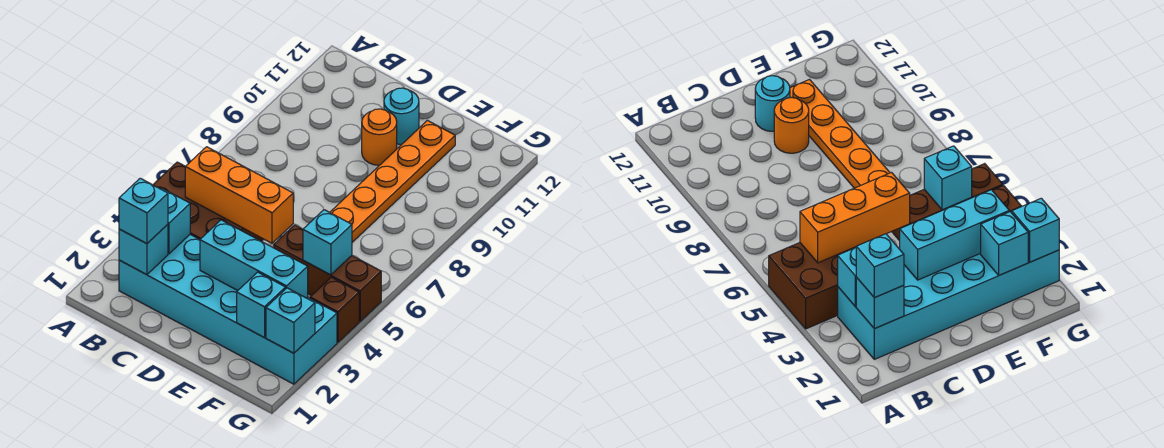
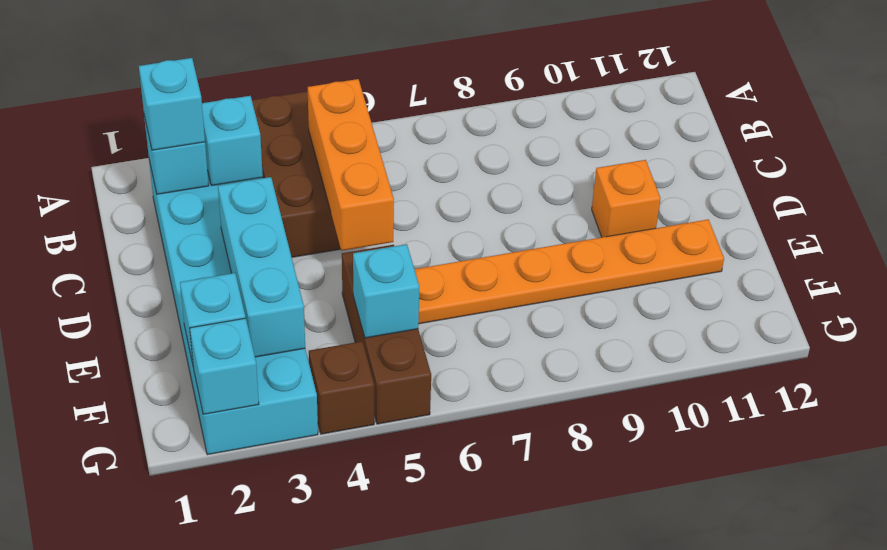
orange round brick D10 level 1 -> orange brick D10 level 1
cyan round brick D11 level 1 -> none

